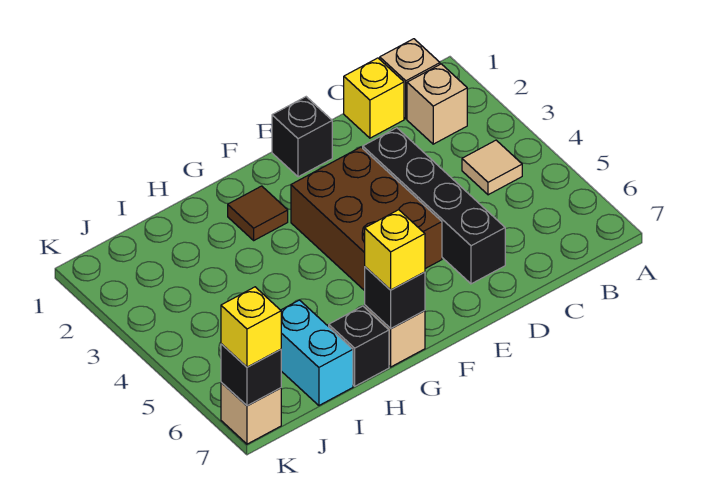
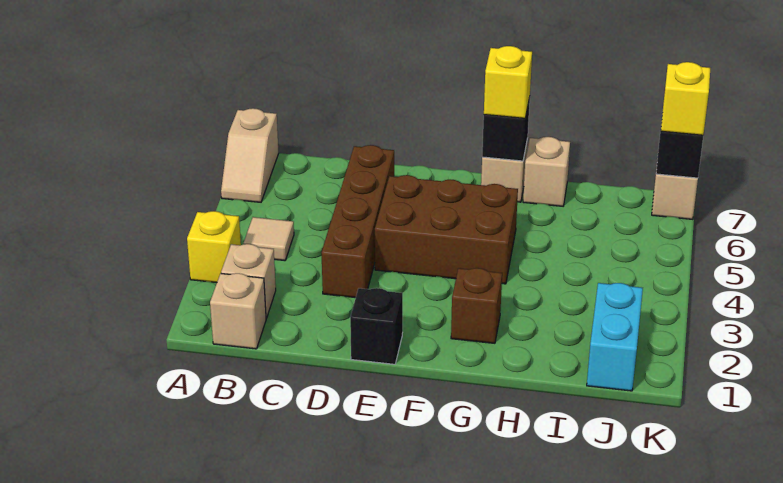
none -> tan slope A6:A7 level 1 top 7
yellow brick C1 level 1 -> yellow brick A3 level 1
black brick D3:D6 level 1 -> brown brick D3:D6 level 1
brown brick E3:F5 level 1 -> brown brick E4:G5 level 1
brown tile G2 level 1 -> brown brick G2 level 1
black brick H7 level 1 -> tan brick H7 level 1
cyan brick I6:I7 level 1 -> cyan brick J1:J2 level 1

